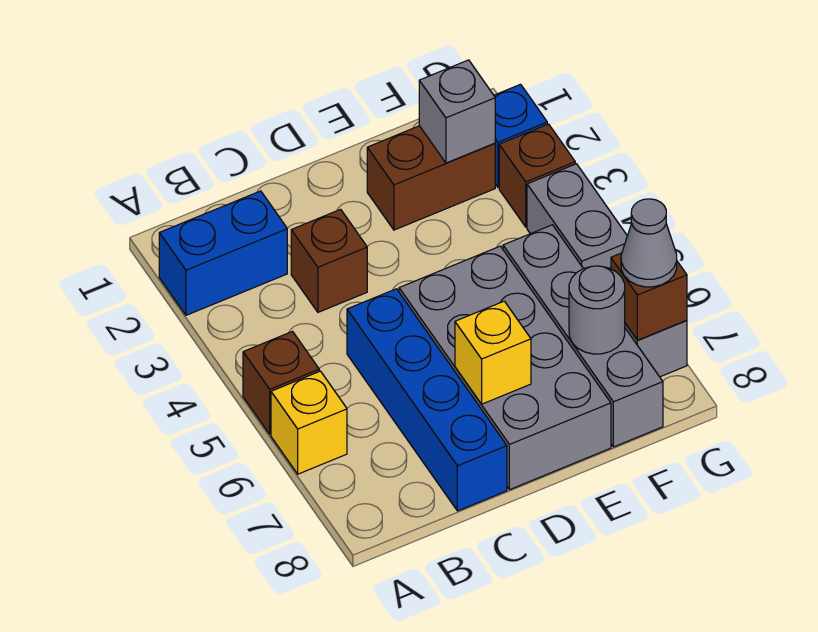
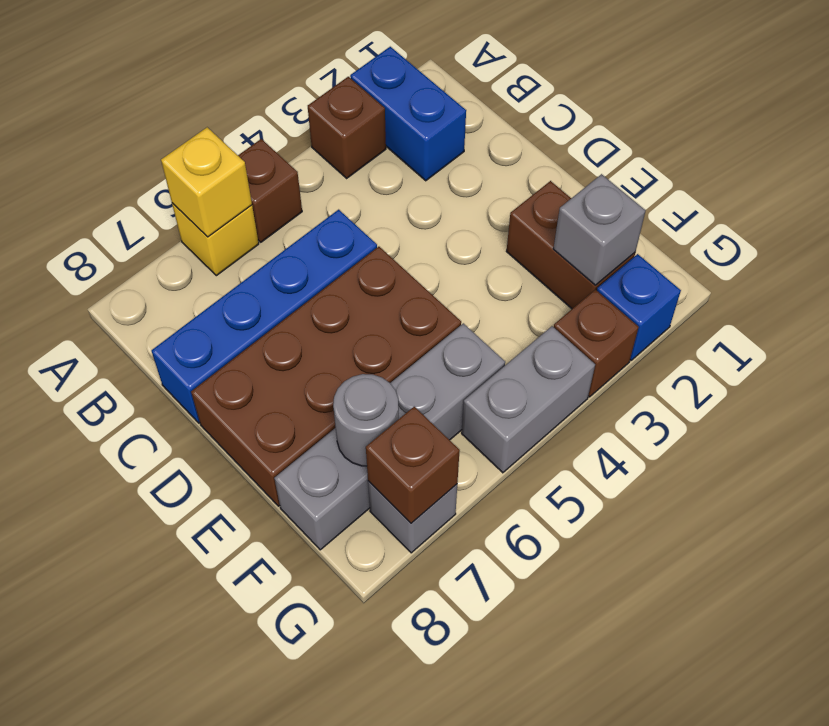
brown brick C3 level 1 -> brown brick A3 level 1
grey brick D5:E8 level 1 -> brown brick D5:E8 level 1
yellow brick D7 level 2 -> yellow brick A6 level 2
grey cone G7 level 3 -> none

